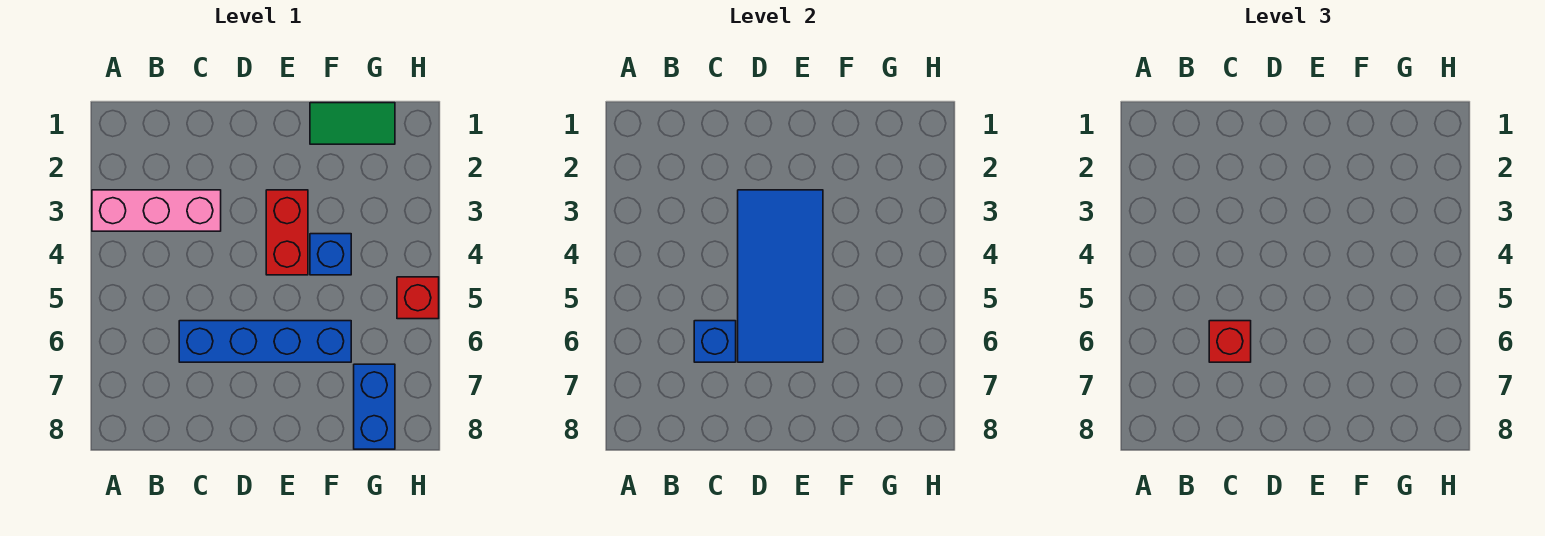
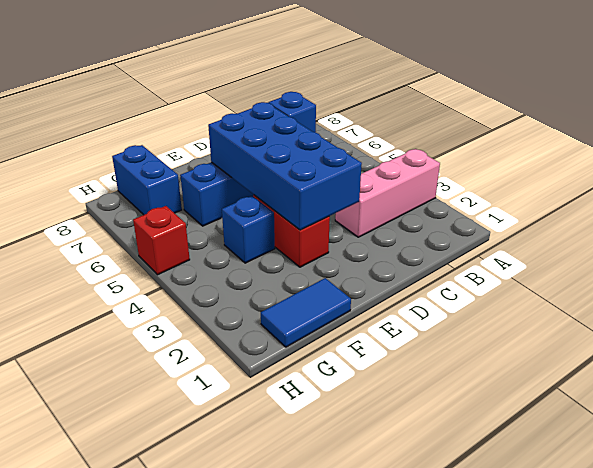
red brick C6 level 3 -> none
blue tile D3:E6 level 2 -> blue brick D3:E6 level 2
green tile F1:G1 level 1 -> blue tile F1:G1 level 1

